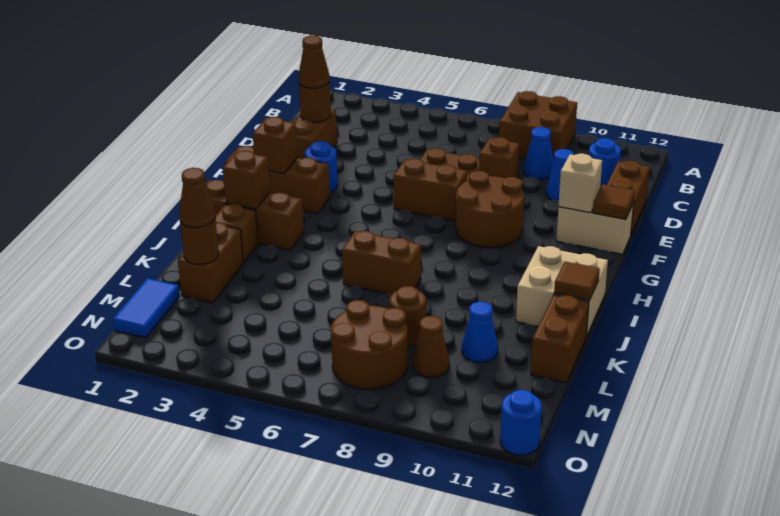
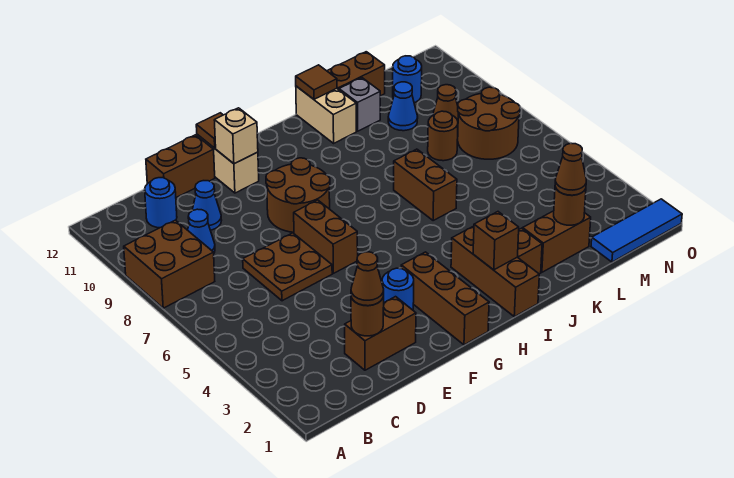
brown brick D8 level 1 -> none
brown brick G2 level 2 -> none
tan brick I11:J12 level 1 -> tan brick J11:J12 level 1
none -> grey brick K11 level 1
blue tile M1:N1 level 1 -> blue tile M1:O1 level 1
blue round brick O12 level 1 -> blue round brick M11 level 1

